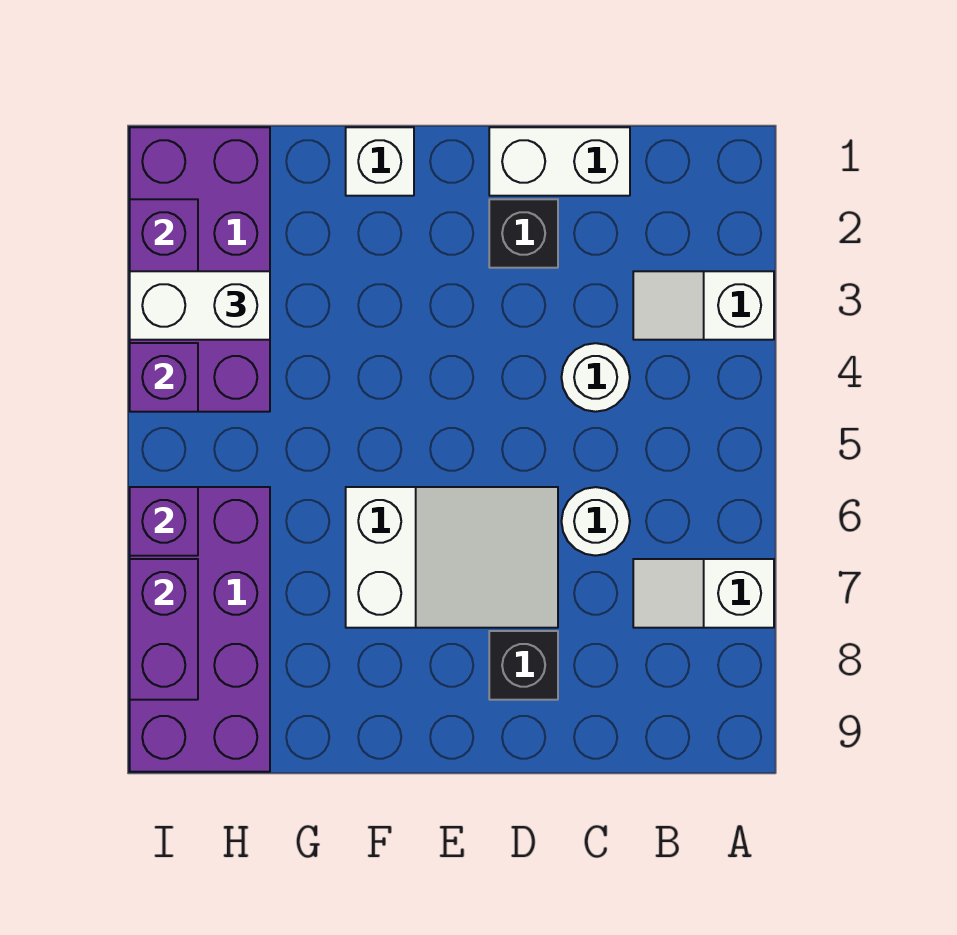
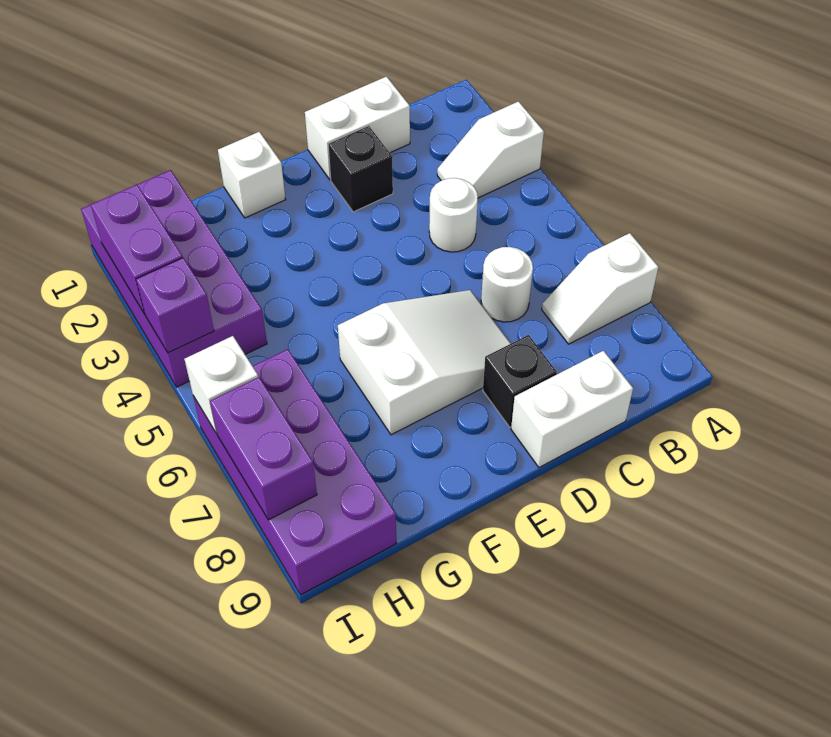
white brick H3:I3 level 3 -> white brick C9:D9 level 1
purple brick I6 level 2 -> white brick I6 level 2

